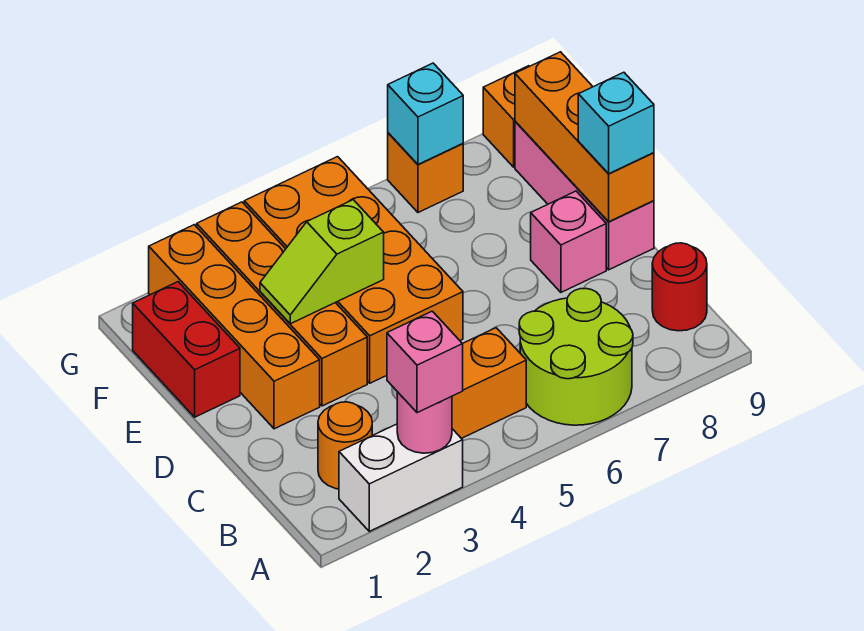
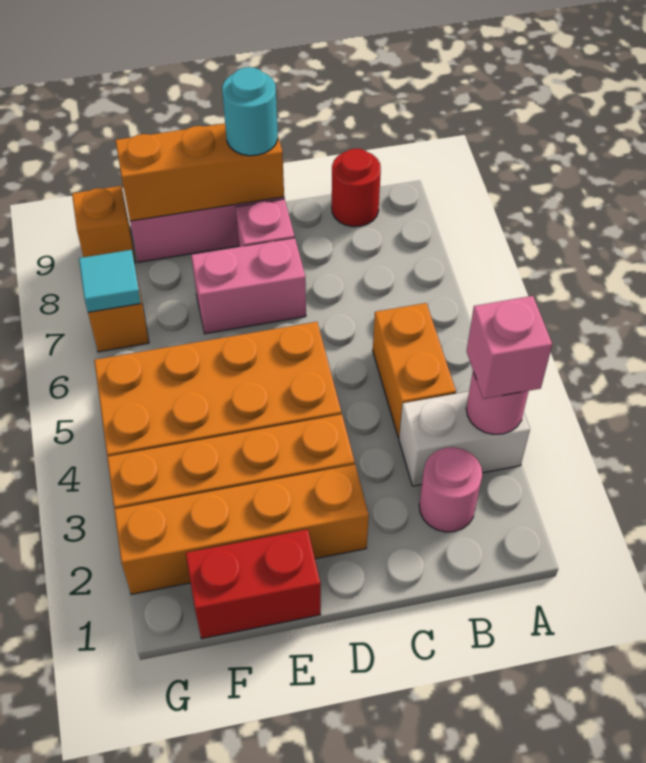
white brick A2:A3 level 1 -> white brick A3:B3 level 1
lime round brick A6:B7 level 1 -> none
orange round brick B2 level 1 -> pink round brick B2 level 1
none -> pink brick D7:E7 level 1
cyan brick D9 level 3 -> cyan round brick D9 level 3
lime slope E3:E4 level 2 top 4 -> none
cyan brick G7 level 2 -> cyan tile G7 level 2

